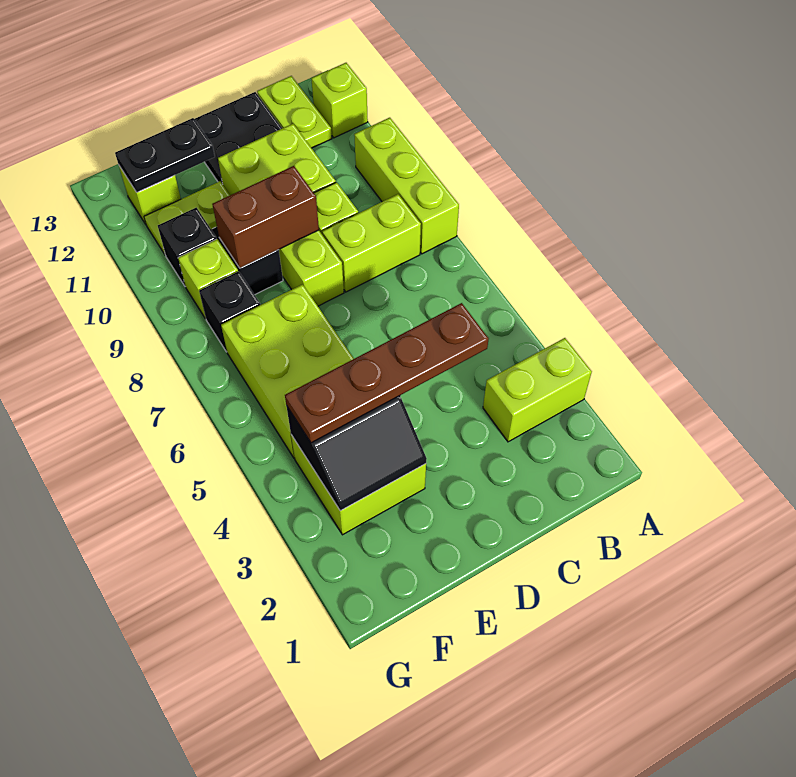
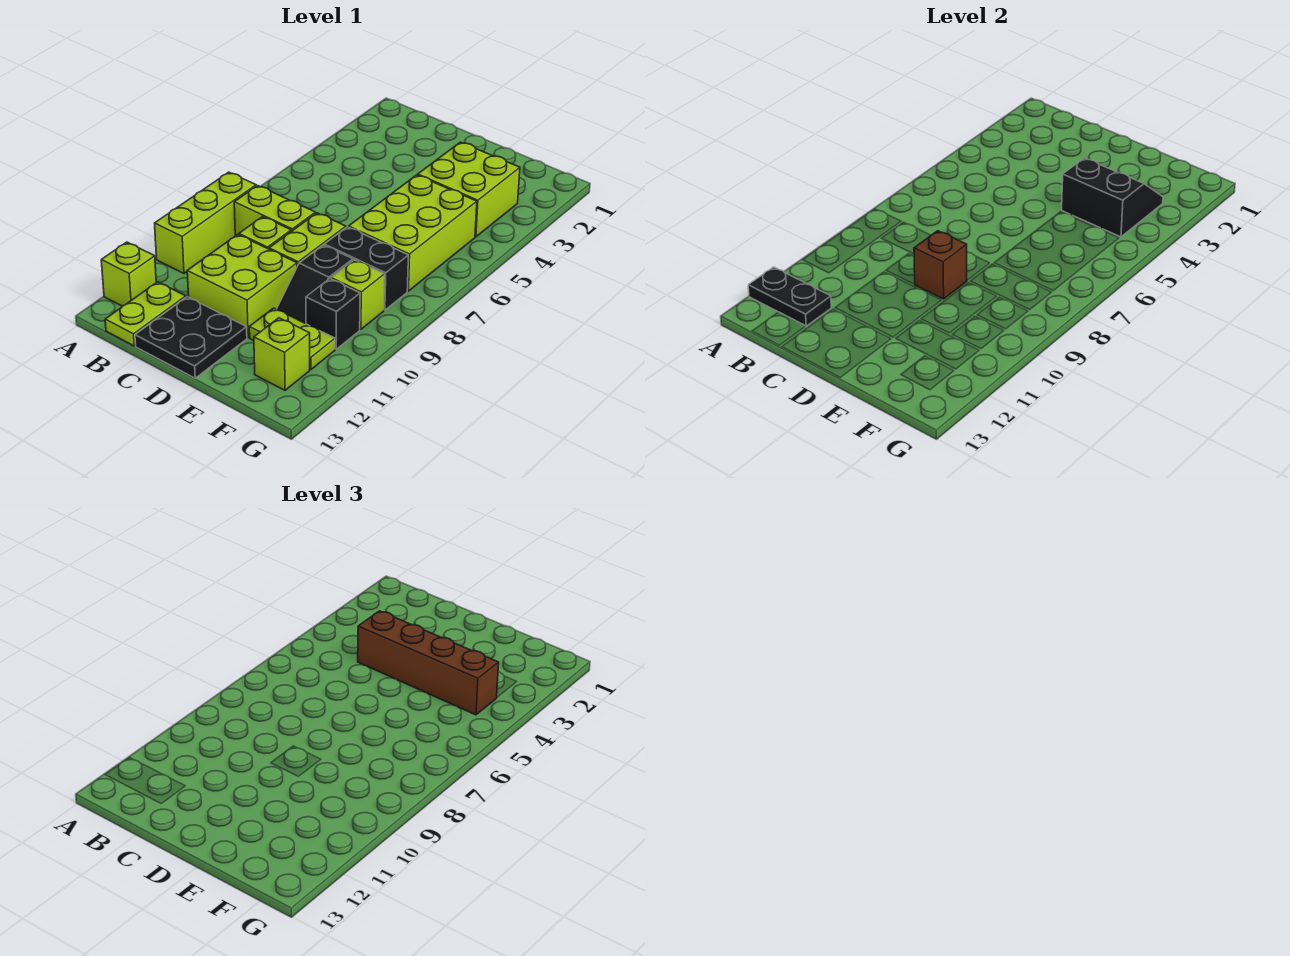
lime brick A3:B3 level 1 -> none
brown plate C4:F4 level 3 -> brown brick C4:F4 level 3
brown brick D9:E9 level 2 -> brown brick D9 level 2
black plate E12:F12 level 2 -> black plate A12:B12 level 2
black brick F8 level 1 -> black brick E8:F8 level 1

